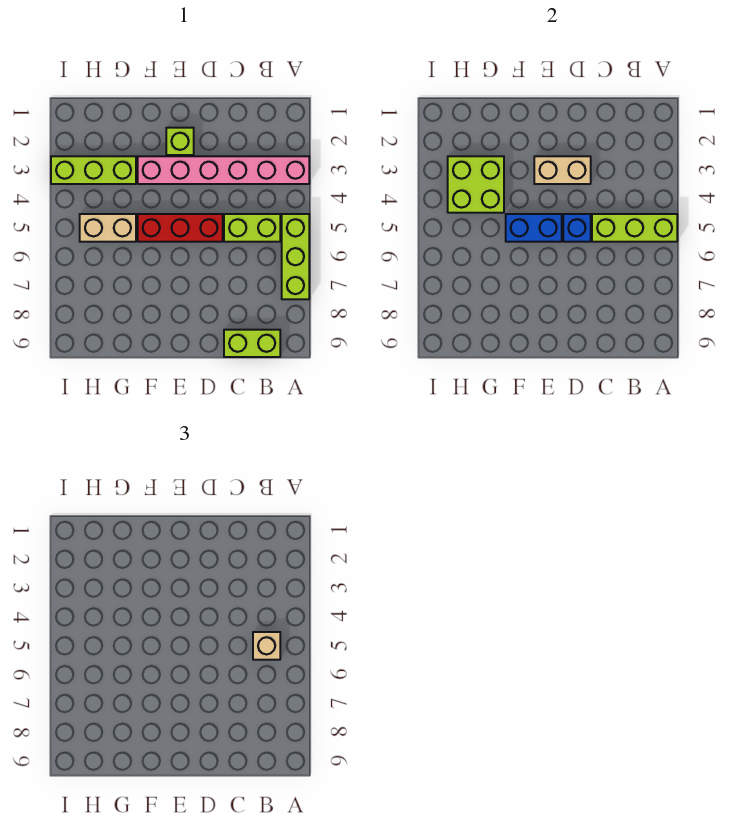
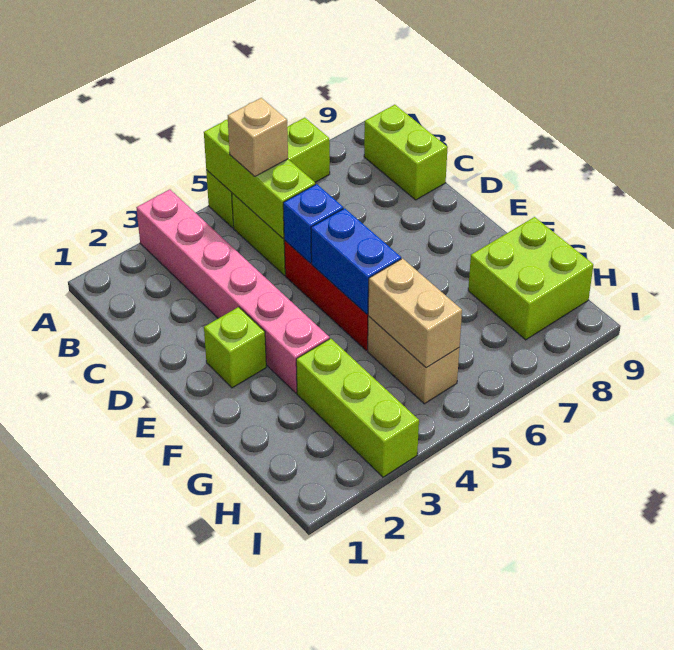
tan brick D3:E3 level 2 -> tan brick G5:H5 level 2
lime brick G3:H4 level 2 -> lime brick G8:H9 level 1

